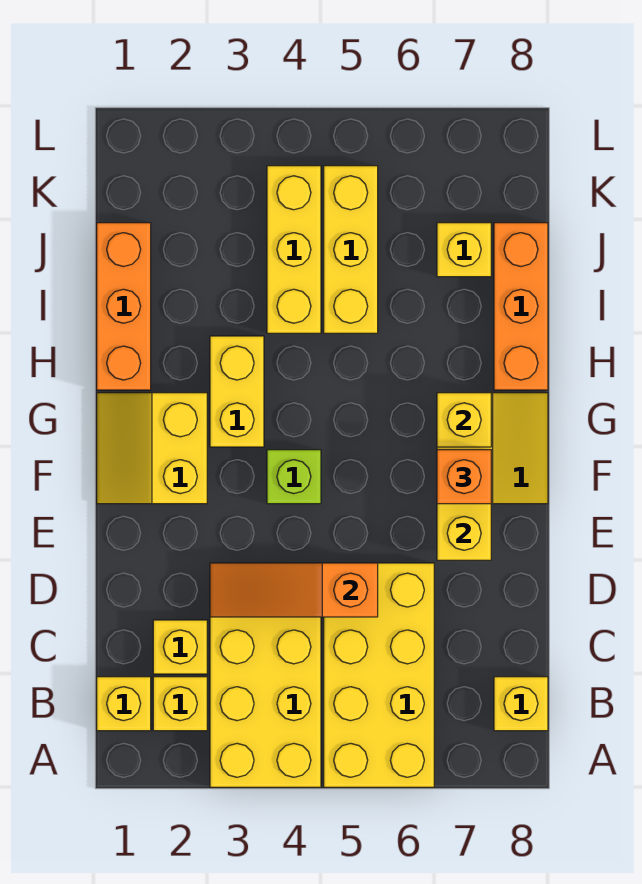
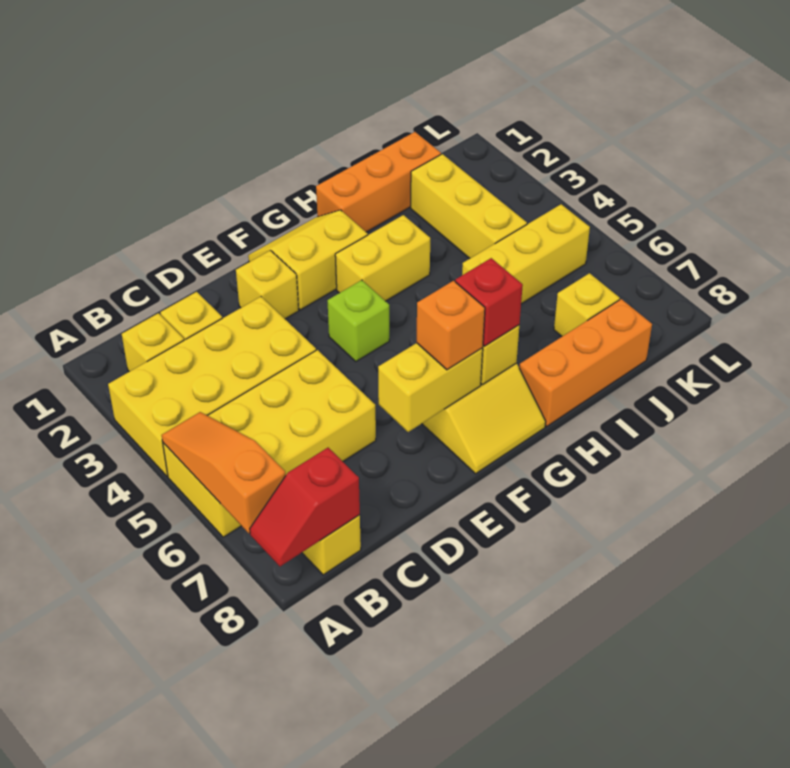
none -> red slope A8:B8 level 2 top B
yellow brick B1 level 1 -> yellow brick E2 level 1
orange slope D3:D5 level 2 top 5 -> orange slope A5:A7 level 2 top 7
none -> red brick G7 level 3
yellow brick I4:K4 level 1 -> yellow brick J2:J4 level 1

